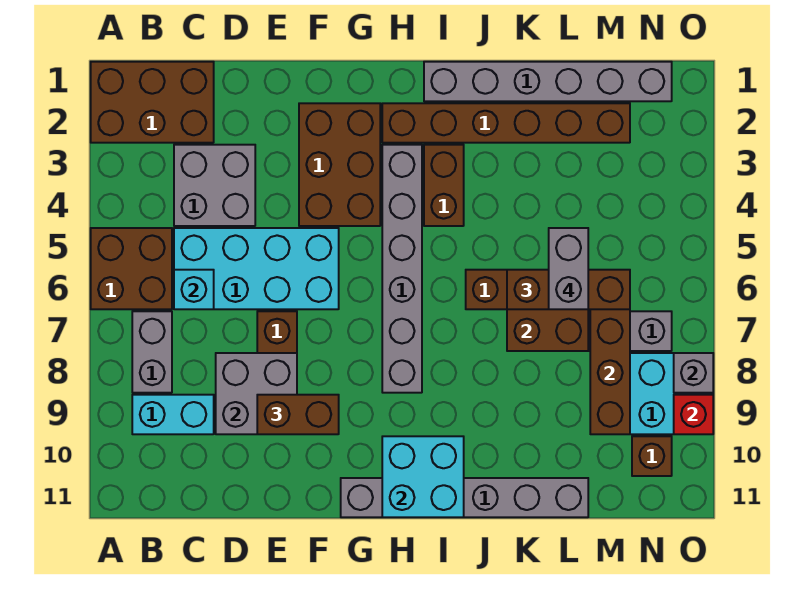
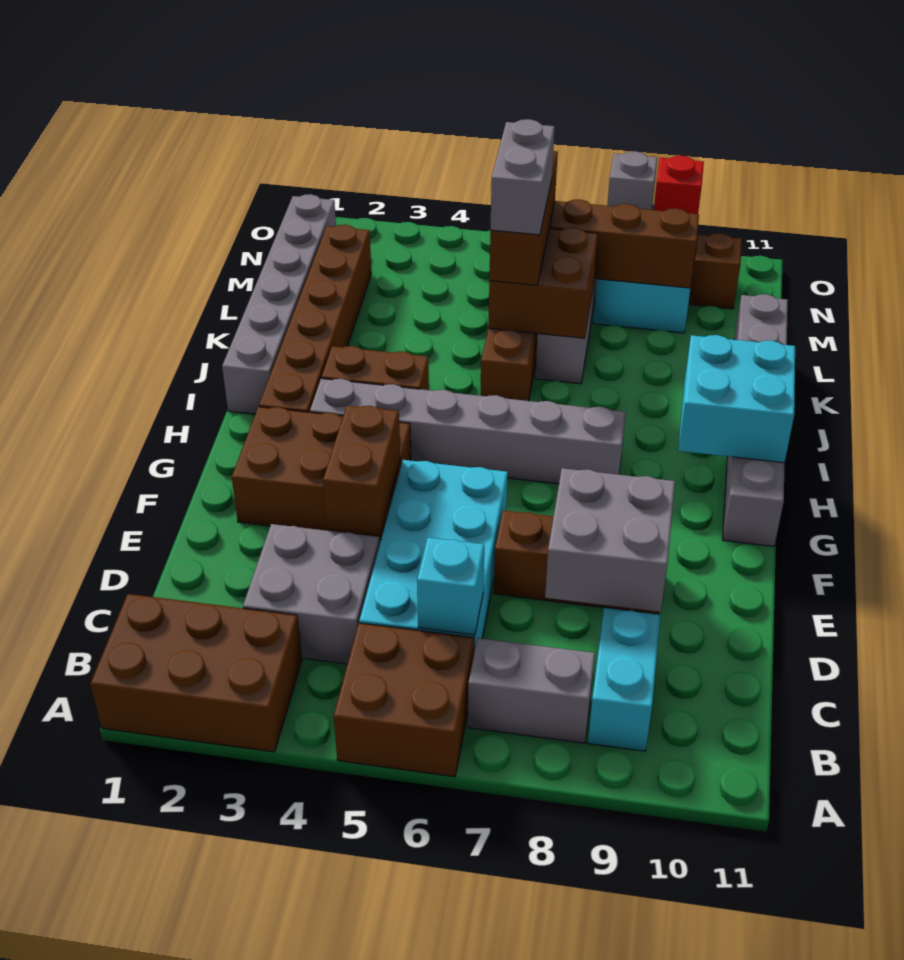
brown brick A1:C2 level 1 -> brown brick A1:B3 level 1
brown brick E9:F9 level 3 -> brown brick E4:F4 level 2
grey brick L5:L6 level 4 -> grey brick K6:L6 level 4

